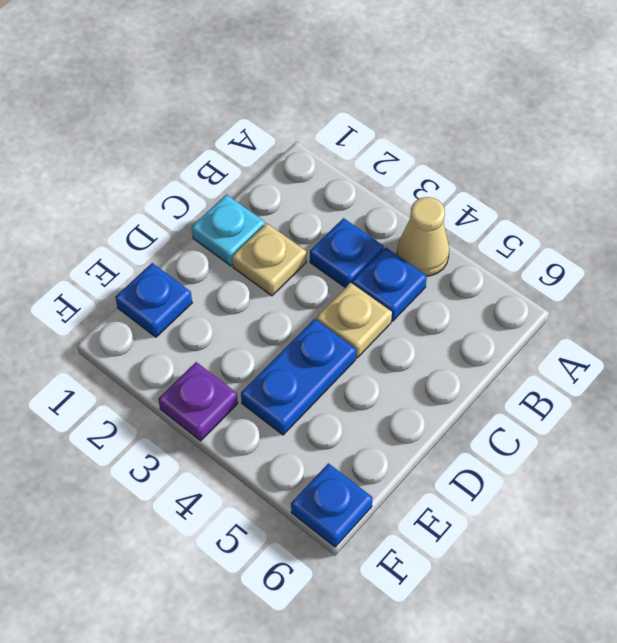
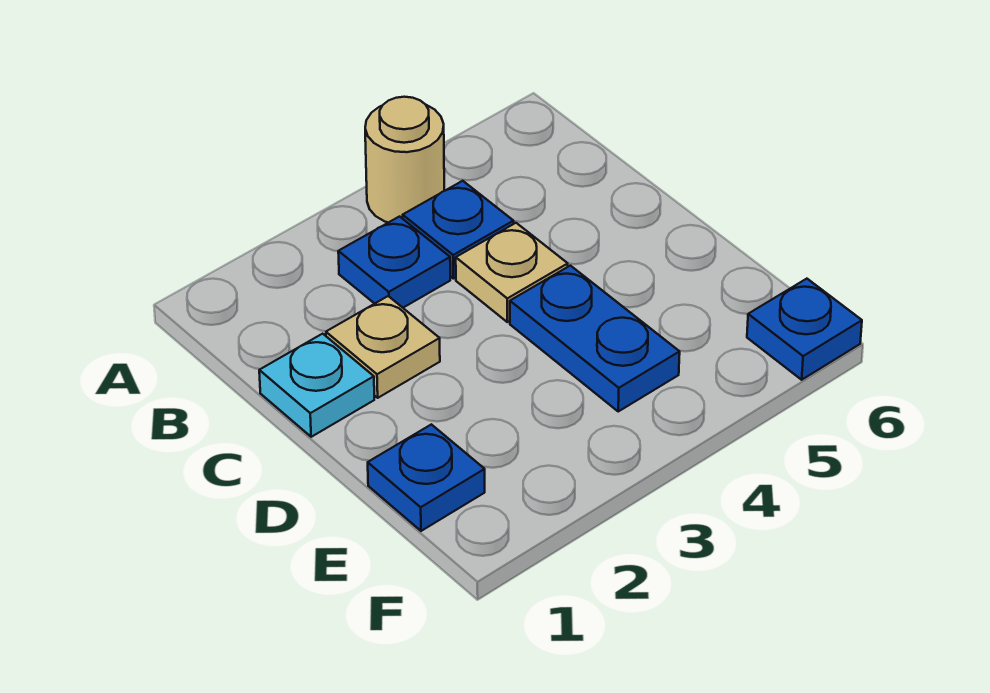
tan cone A4 level 1 -> tan round brick A4 level 1
purple plate F3 level 1 -> none

